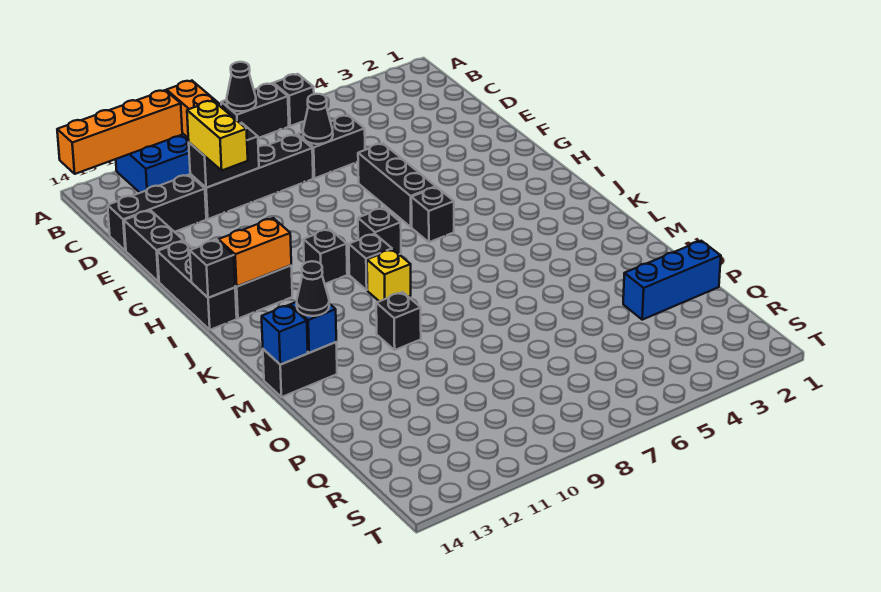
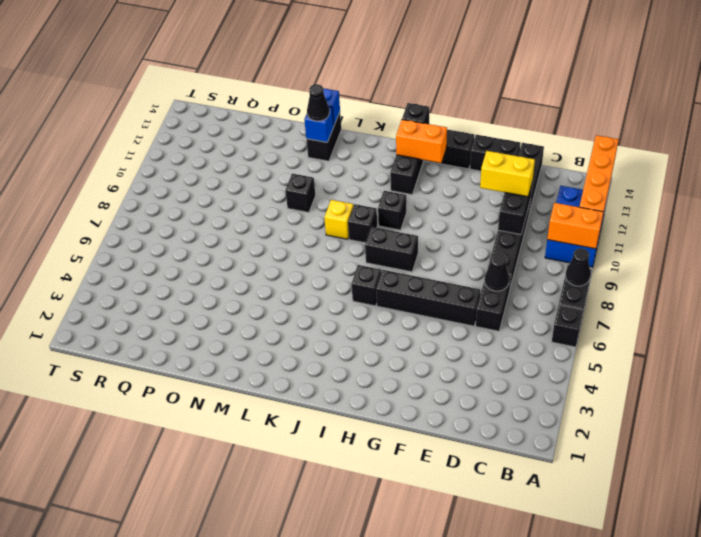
black brick F6:H6 level 1 -> black brick E6:H6 level 1
black brick I8 level 1 -> black brick H8:I8 level 1
orange brick I12:I13 level 2 -> orange brick H13:I13 level 2
blue brick P1:P3 level 1 -> none

